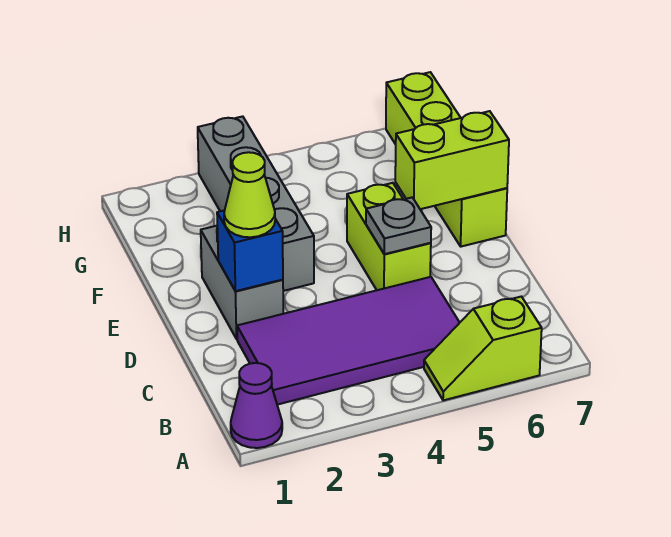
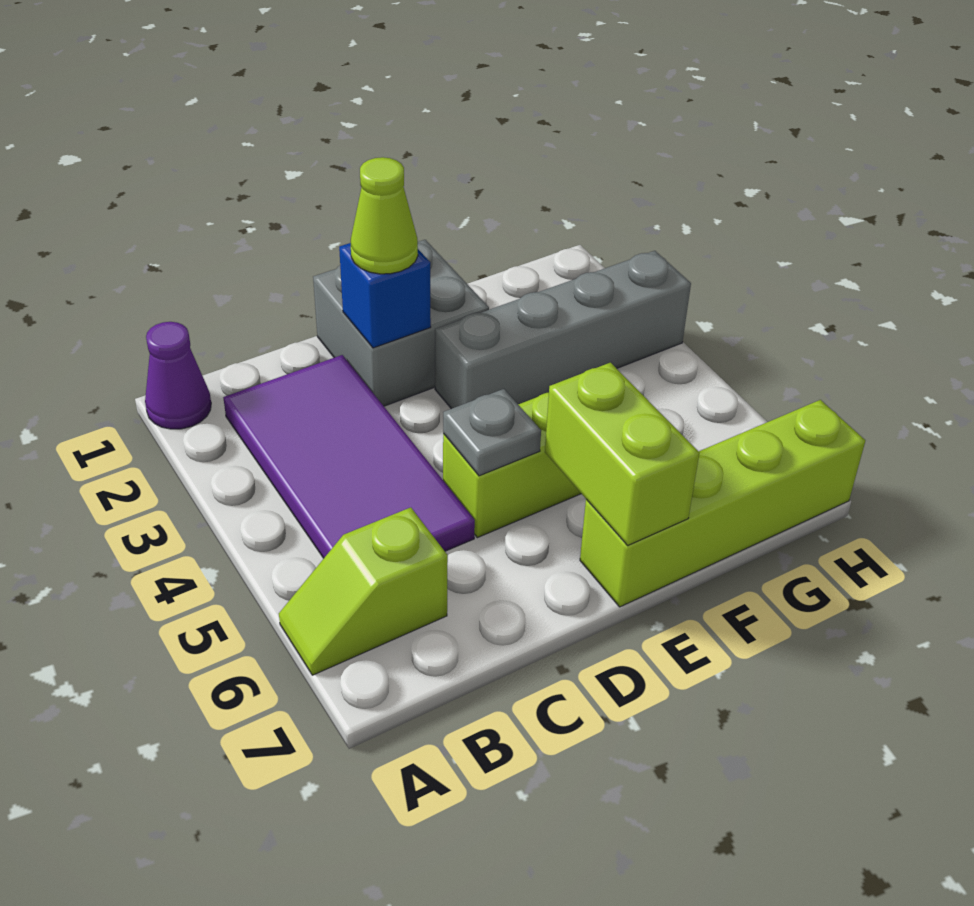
lime slope A5:A6 level 1 top 6 -> lime slope A6:B6 level 1 top B
grey brick D2:E2 level 1 -> grey brick D1:E2 level 1

